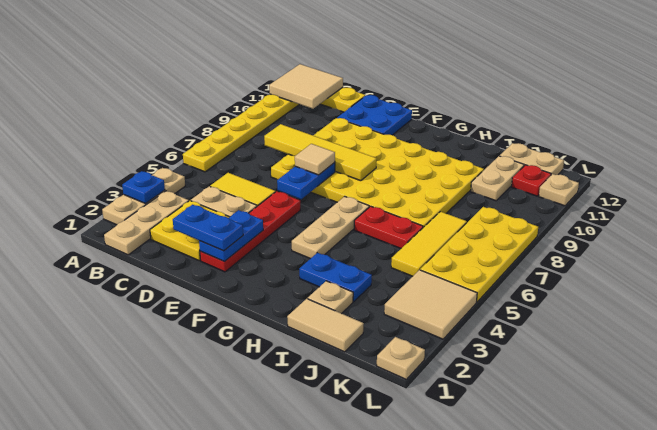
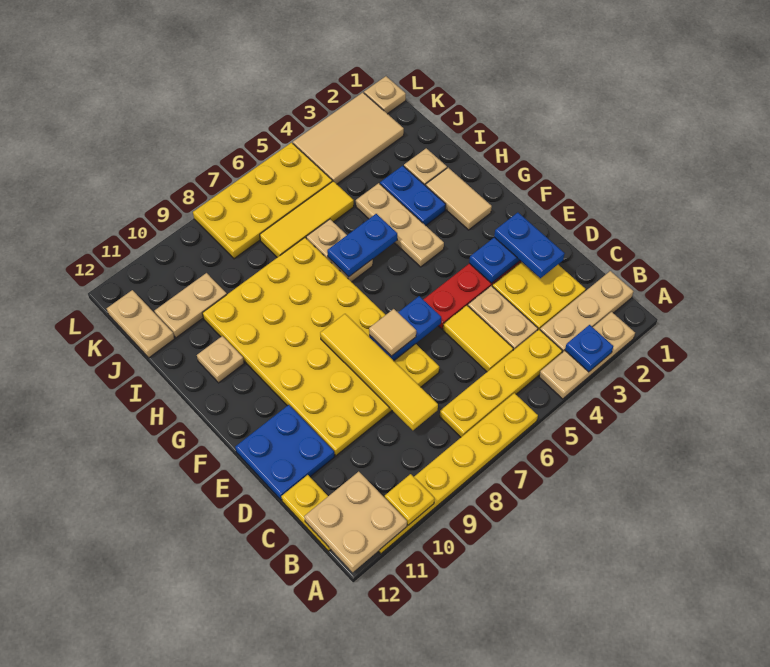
none -> yellow plate A10 level 2
tan tile A11:B12 level 2 -> tan plate A11:B12 level 2
none -> yellow plate B4:B7 level 1
tan plate G4:G6 level 1 -> tan plate G4:I4 level 1
none -> blue plate H5:H6 level 2
red plate H6:I6 level 1 -> tan plate H6:I6 level 1
tan tile I1:J1 level 1 -> tan tile G2:H2 level 1
tan tile K3:L4 level 1 -> tan tile K2:L4 level 1
red plate K11 level 1 -> none
tan plate L11 level 1 -> tan plate H11 level 1

